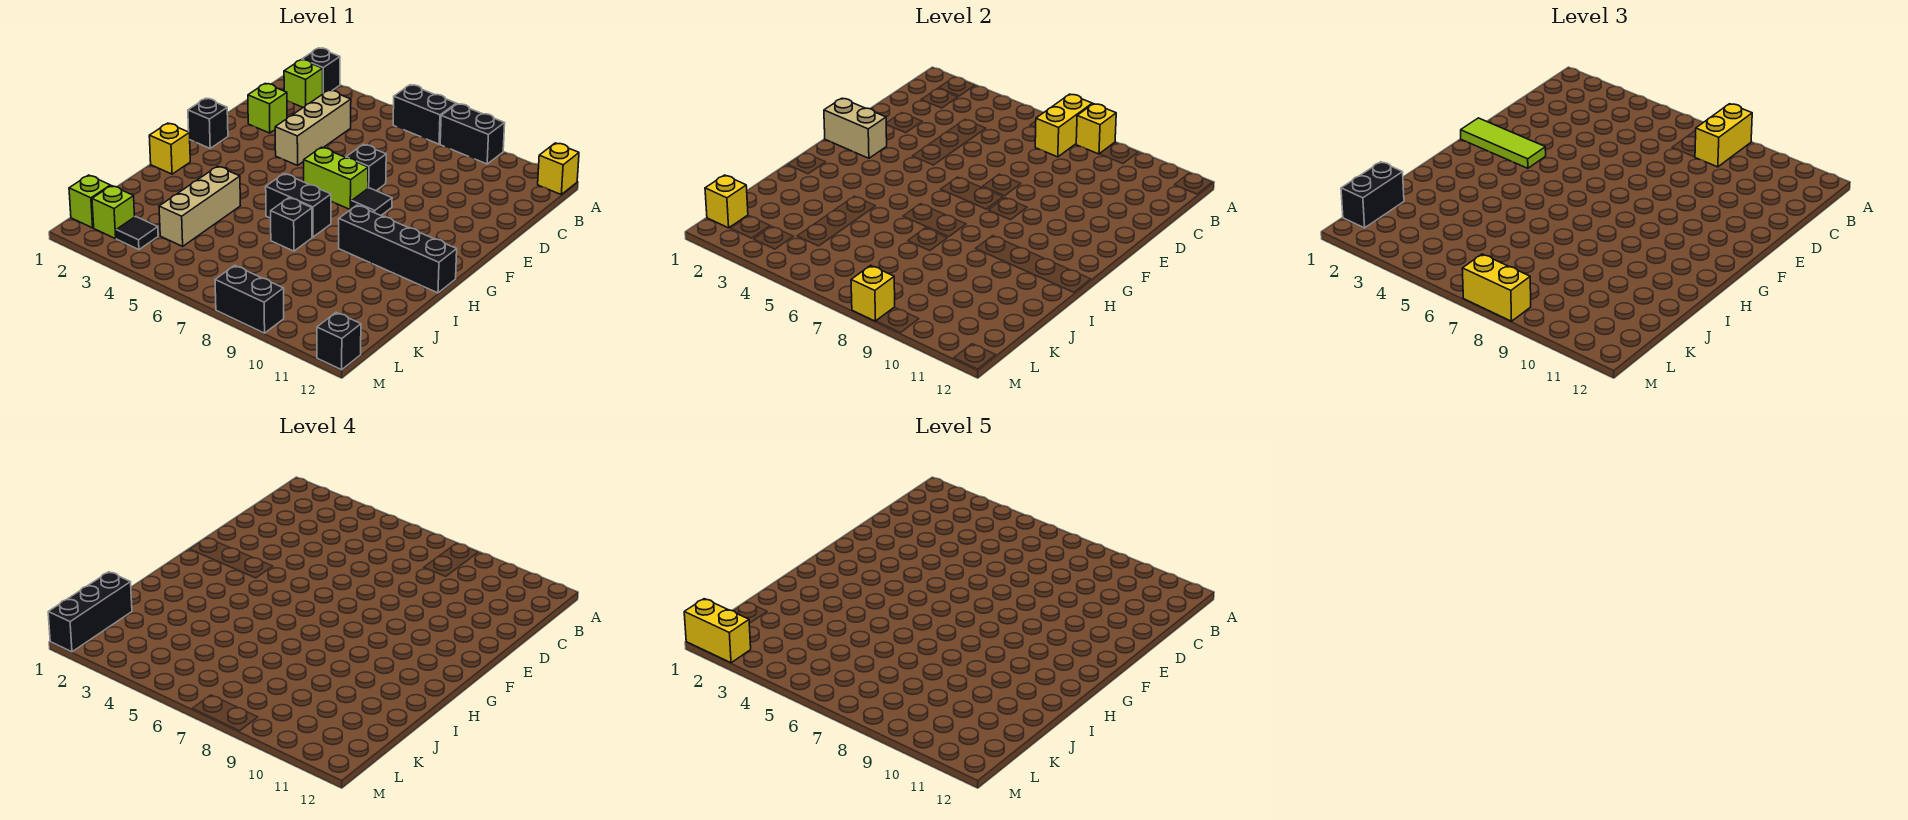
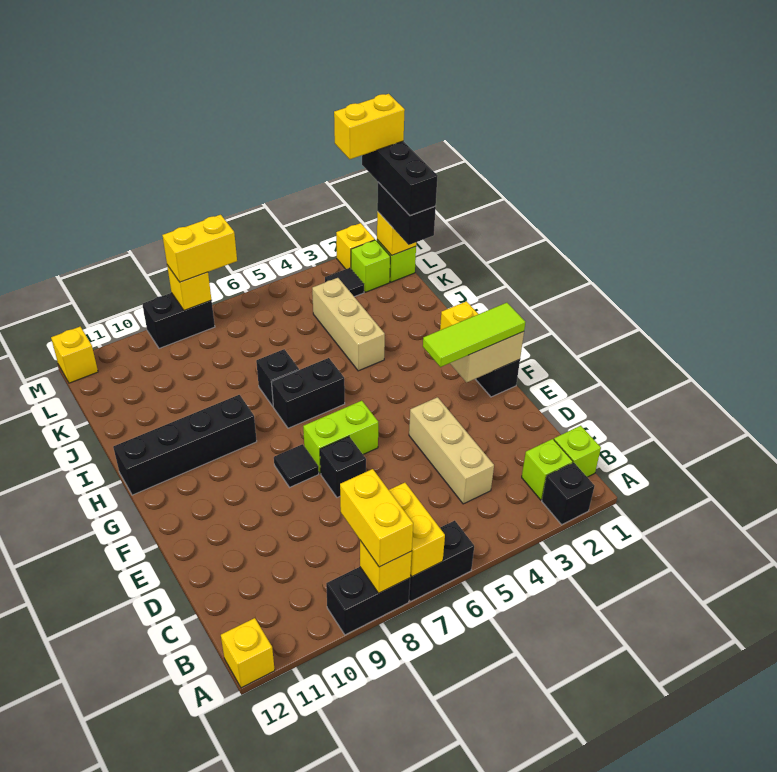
lime brick D2 level 1 -> lime brick B1 level 1
none -> yellow brick M2 level 1
black brick M12 level 1 -> yellow brick M12 level 1

